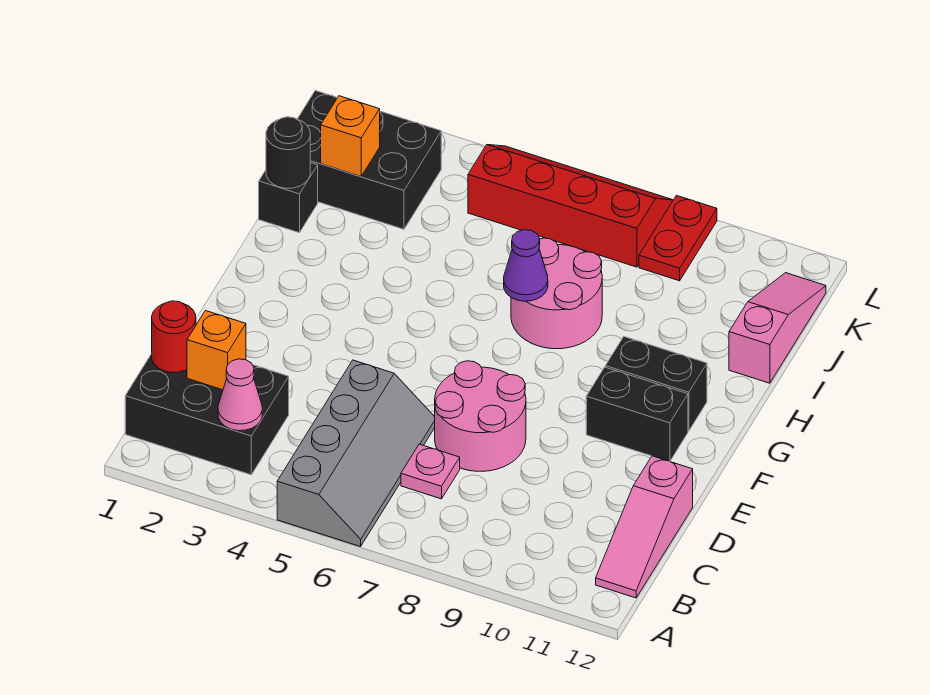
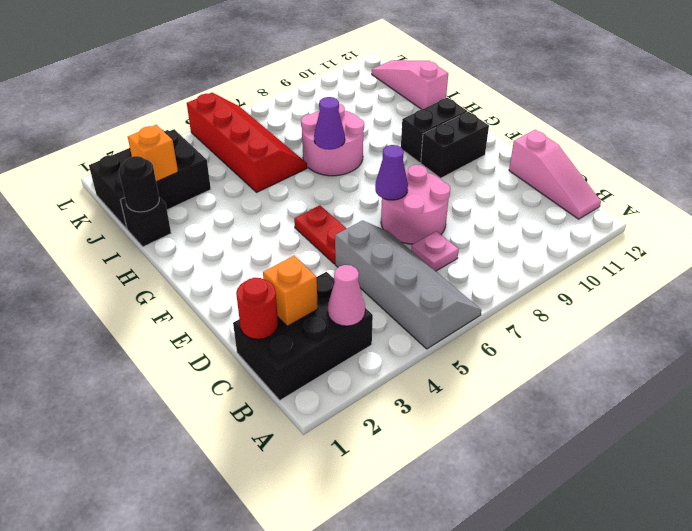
none -> purple cone E7 level 2
red slope K5:L8 level 1 top K -> red slope I5:L6 level 1 top 5
red plate K9:L9 level 1 -> red plate E5:F5 level 1

